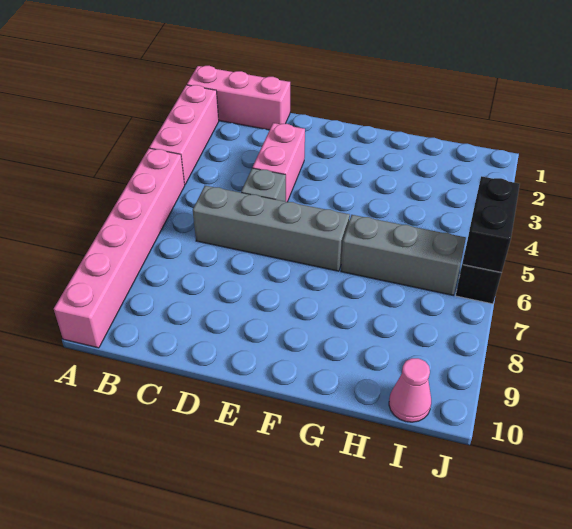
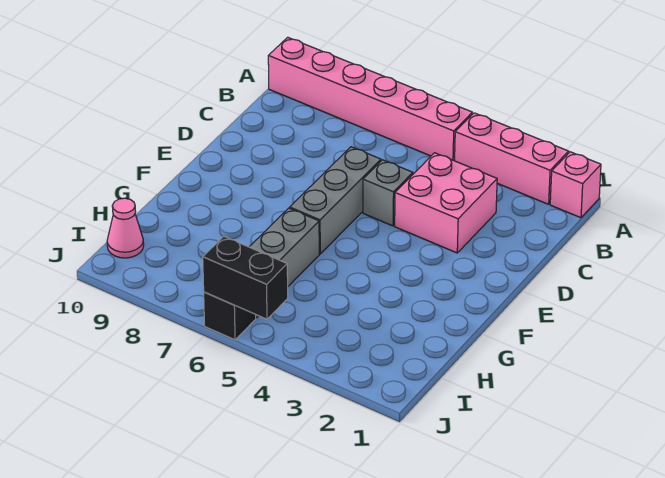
pink brick A1:C1 level 1 -> pink brick A1 level 1
grey brick C6:F6 level 1 -> grey brick D6:F6 level 1
pink brick D3:D4 level 1 -> pink brick C3:D4 level 1

